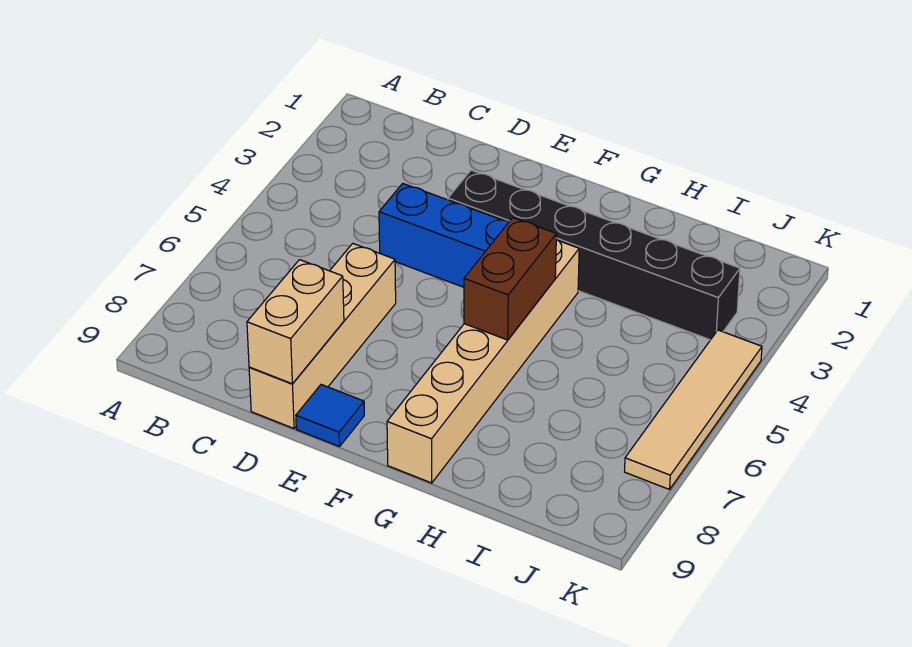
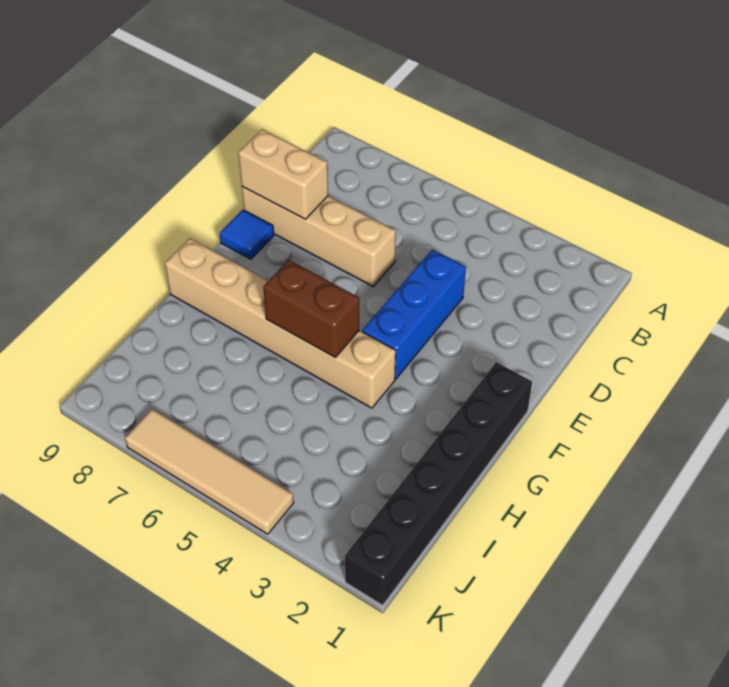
black brick E3:J3 level 1 -> black brick F1:K1 level 1

